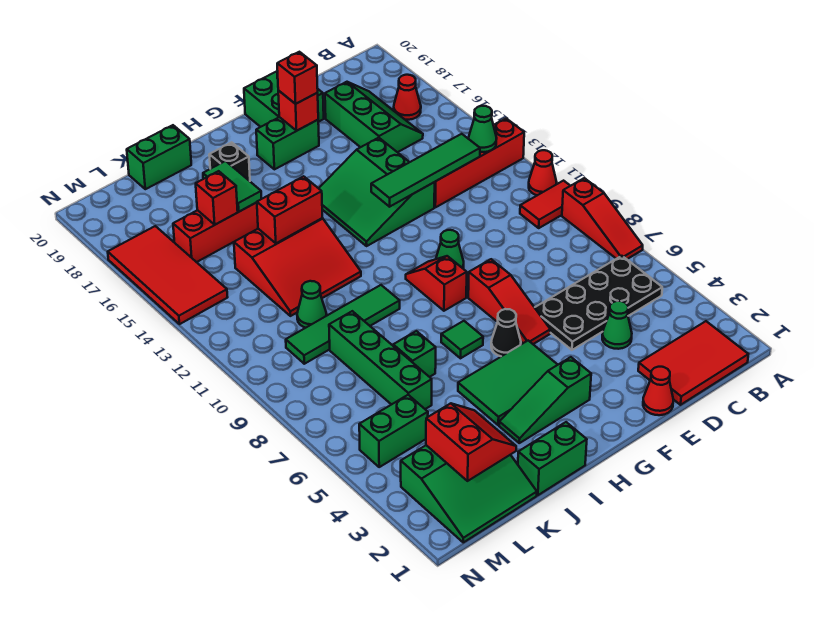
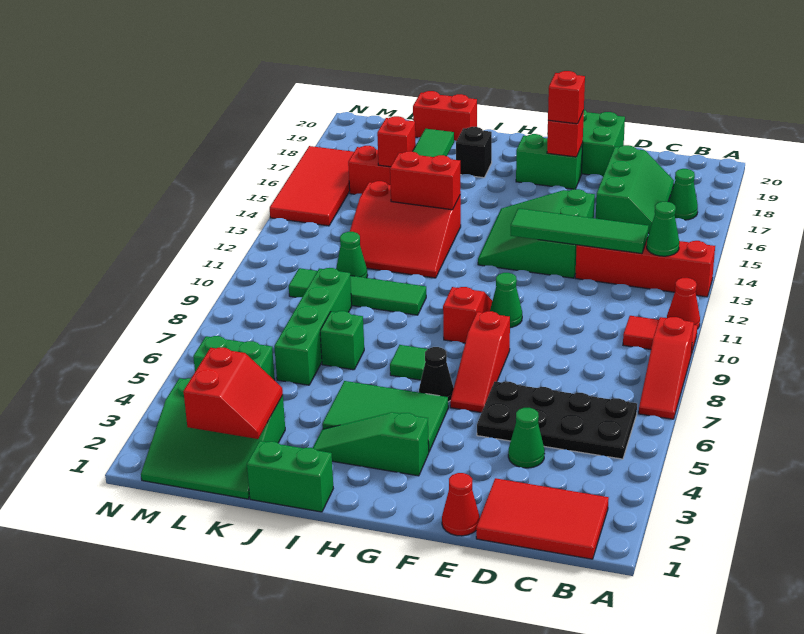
red cone B17 level 1 -> green cone B17 level 1
green brick J20:K20 level 1 -> red brick J20:K20 level 1

